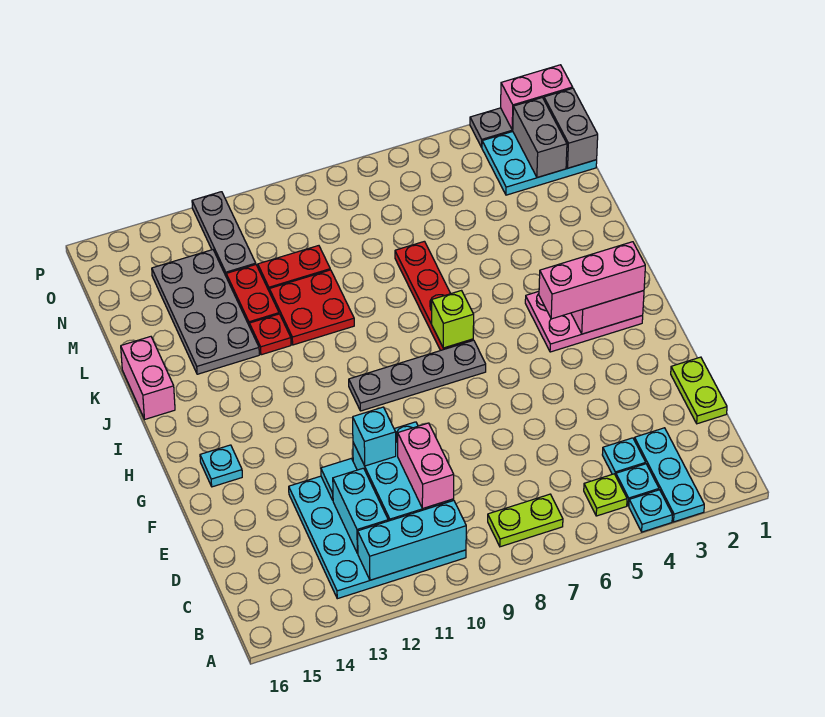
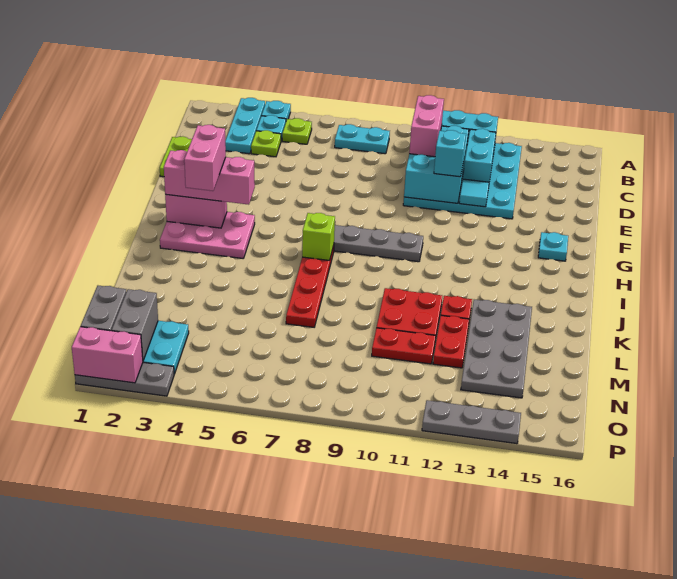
lime plate B7:B8 level 1 -> cyan plate B7:B8 level 1
cyan plate C4 level 1 -> lime plate C4 level 1
pink brick J16:K16 level 1 -> pink brick H3:I3 level 4
grey plate N12:P12 level 1 -> grey plate P12:P14 level 1

